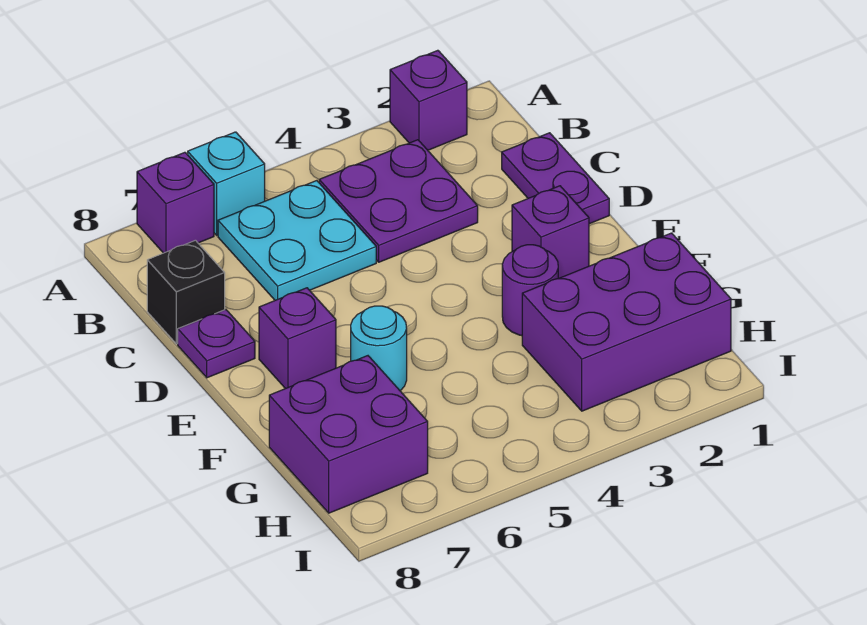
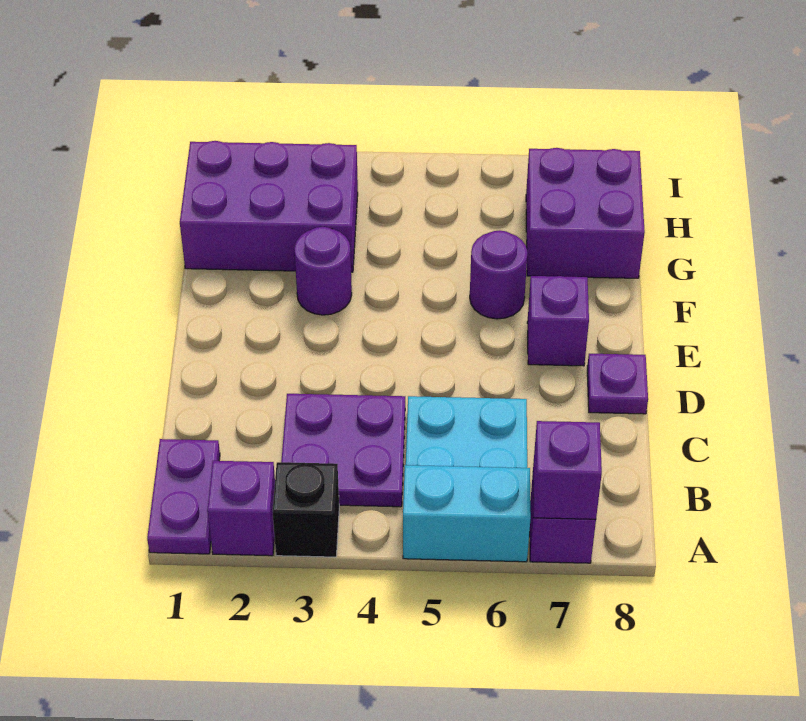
cyan brick A6 level 1 -> cyan brick A5:A6 level 1
purple plate C1:D1 level 1 -> purple plate A1:B1 level 1
black brick C8 level 1 -> black brick A3 level 1
purple brick E2 level 1 -> purple brick A7 level 2
cyan round brick F6 level 1 -> purple round brick F6 level 1

